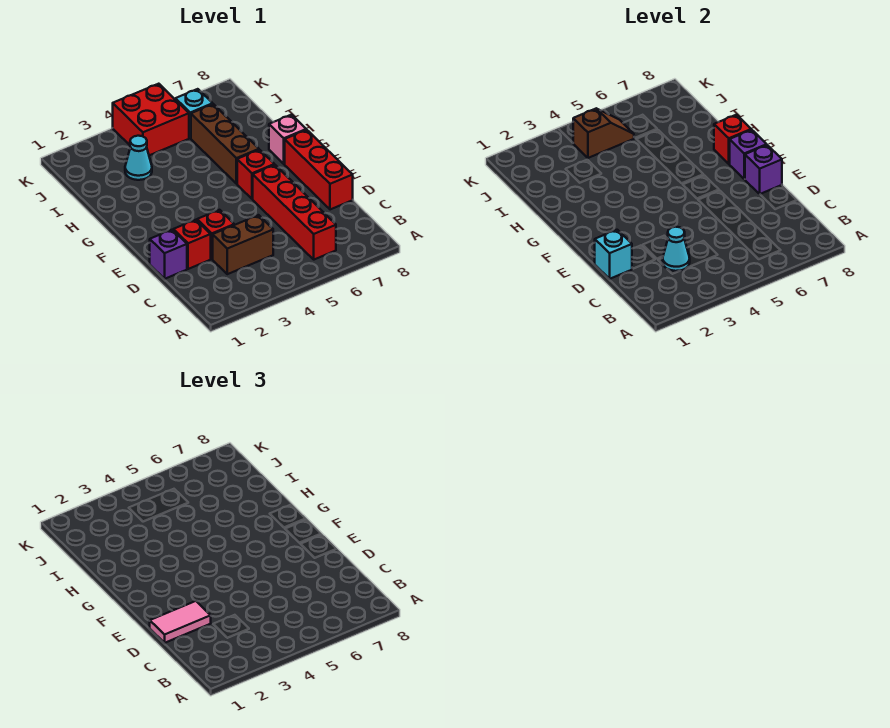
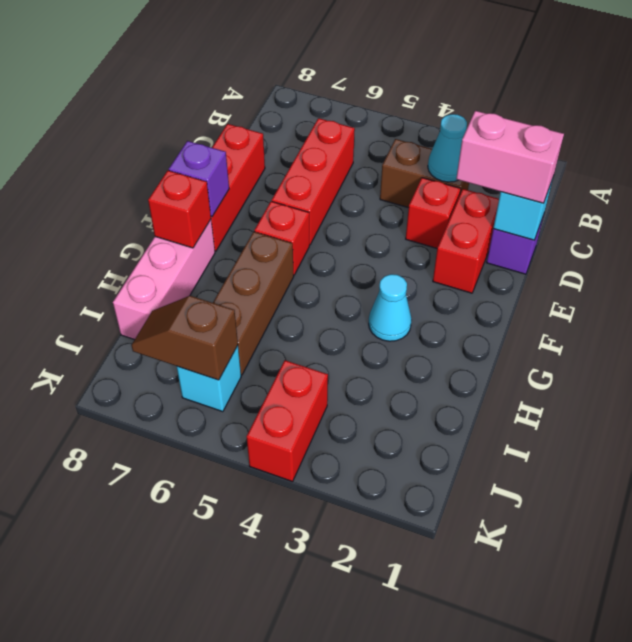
red brick B6:E6 level 1 -> red brick C6:E6 level 1
pink tile D1:D2 level 3 -> pink brick D1:D2 level 3
red brick D2 level 1 -> red brick D2:E2 level 1
purple brick E8 level 2 -> none
pink brick G8 level 1 -> pink brick G8:I8 level 1
cyan cone I3 level 1 -> cyan cone G3 level 1
red brick J4:K5 level 1 -> red brick J4:K4 level 1
brown slope J4:J5 level 2 top 4 -> brown slope J6:J7 level 2 top 6

